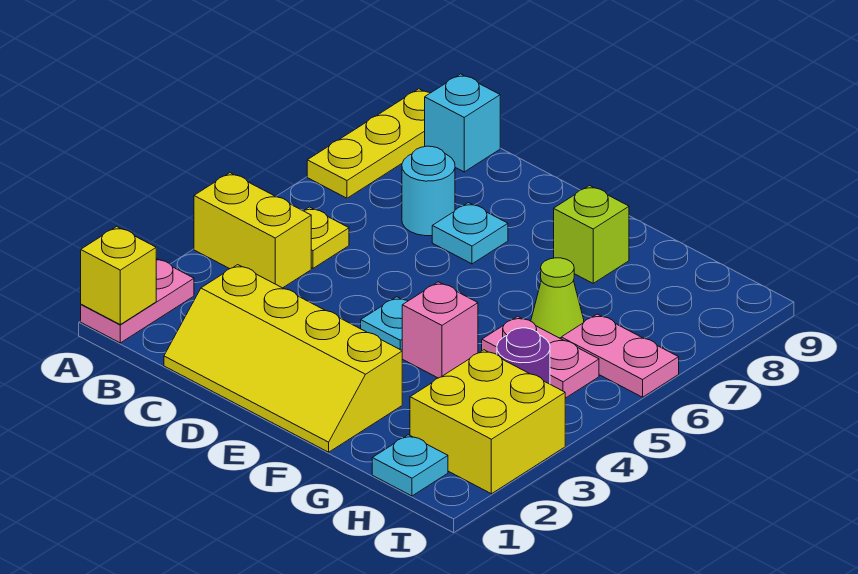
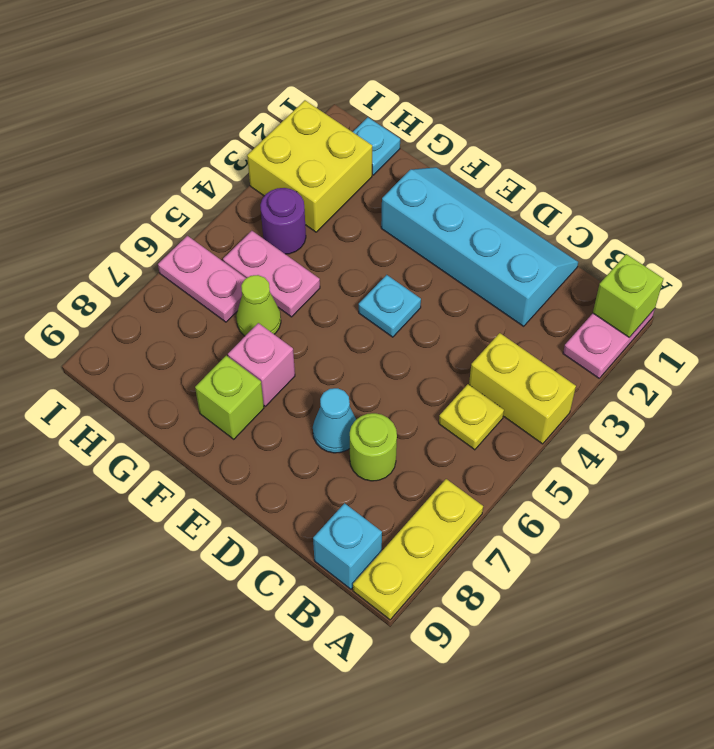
yellow brick A1 level 2 -> lime brick A1 level 2
yellow slope C1:F2 level 1 top 2 -> cyan slope C1:F2 level 1 top 2
cyan round brick C7 level 1 -> lime round brick C7 level 1
cyan plate D7 level 1 -> cyan cone D7 level 1
pink brick F4 level 1 -> pink brick F7 level 1

